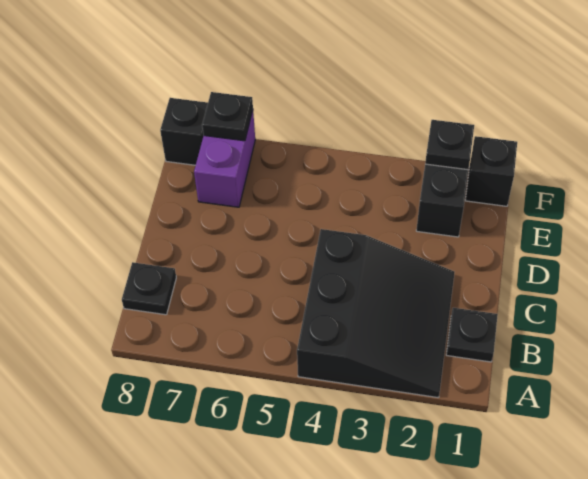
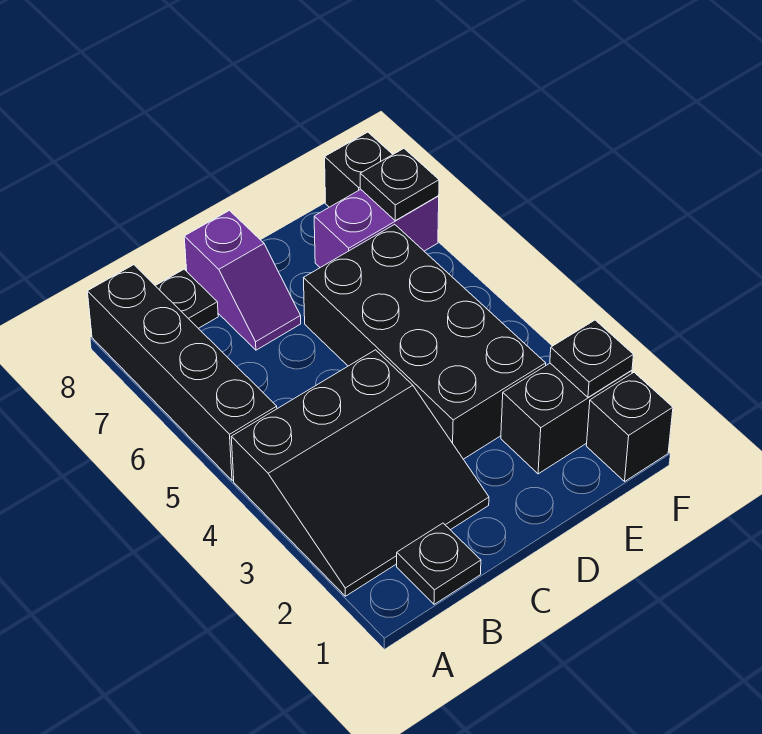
none -> black brick A5:A8 level 1
none -> purple slope C7:C8 level 1 top 8
none -> black brick D3:E6 level 1

